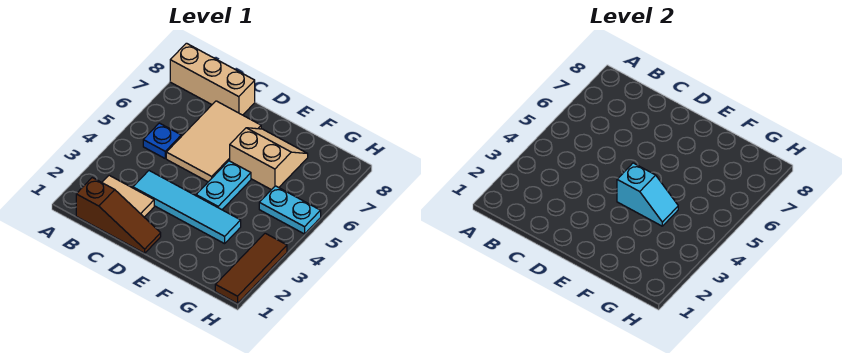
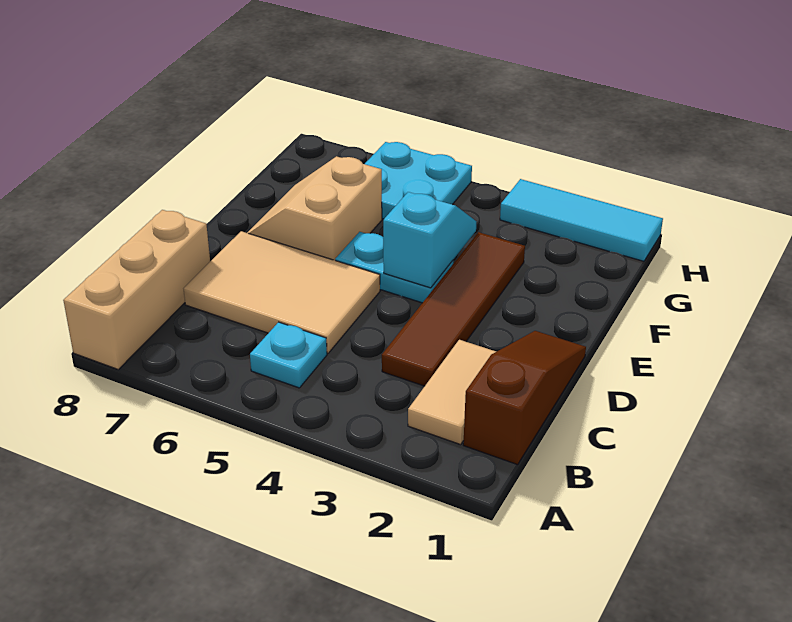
blue plate B5 level 1 -> cyan plate B5 level 1
cyan tile C3:F3 level 1 -> brown tile C3:F3 level 1
cyan plate G5:H5 level 1 -> cyan plate G5:H6 level 1
brown tile H1:H3 level 1 -> cyan tile H1:H3 level 1

